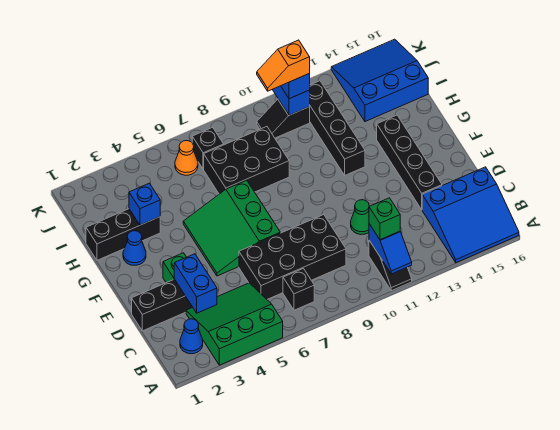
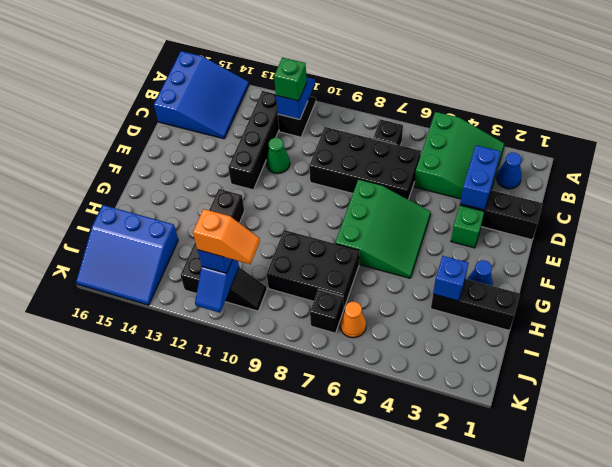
green slope A3:C5 level 1 top A -> green slope A3:C5 level 1 top 5
blue slope A14:C16 level 1 top C -> blue slope A14:C16 level 1 top 16
black brick D14:G14 level 1 -> black brick B12:E12 level 1

